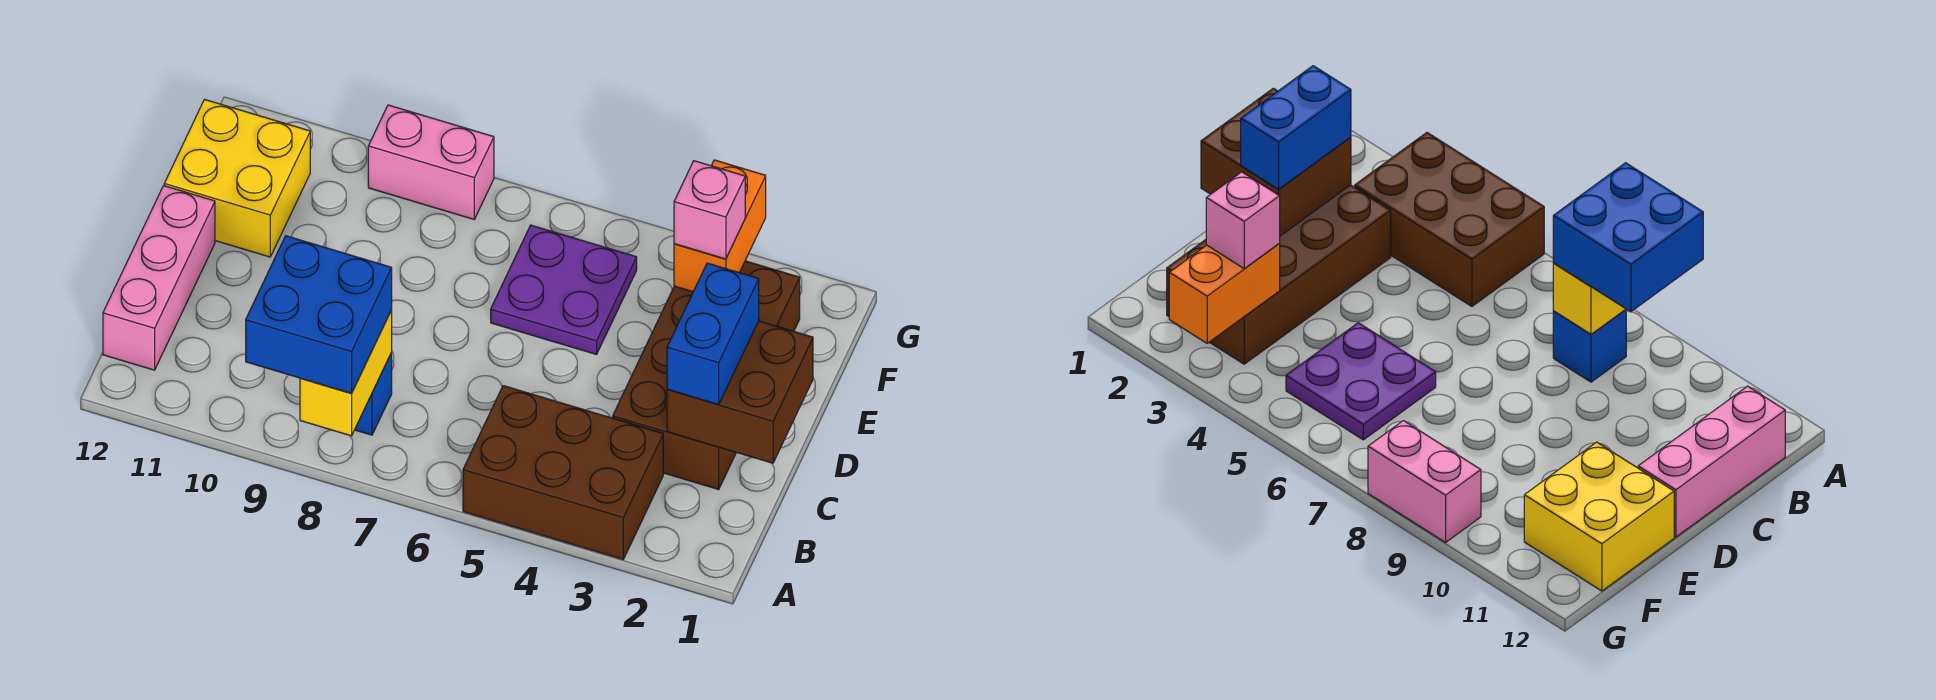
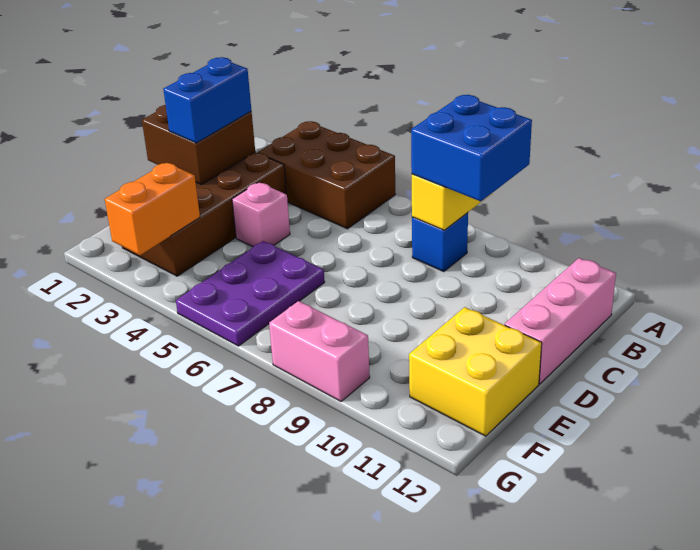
purple plate E5:F6 level 1 -> purple plate E5:G6 level 1
pink brick F3 level 3 -> pink brick D4 level 1

